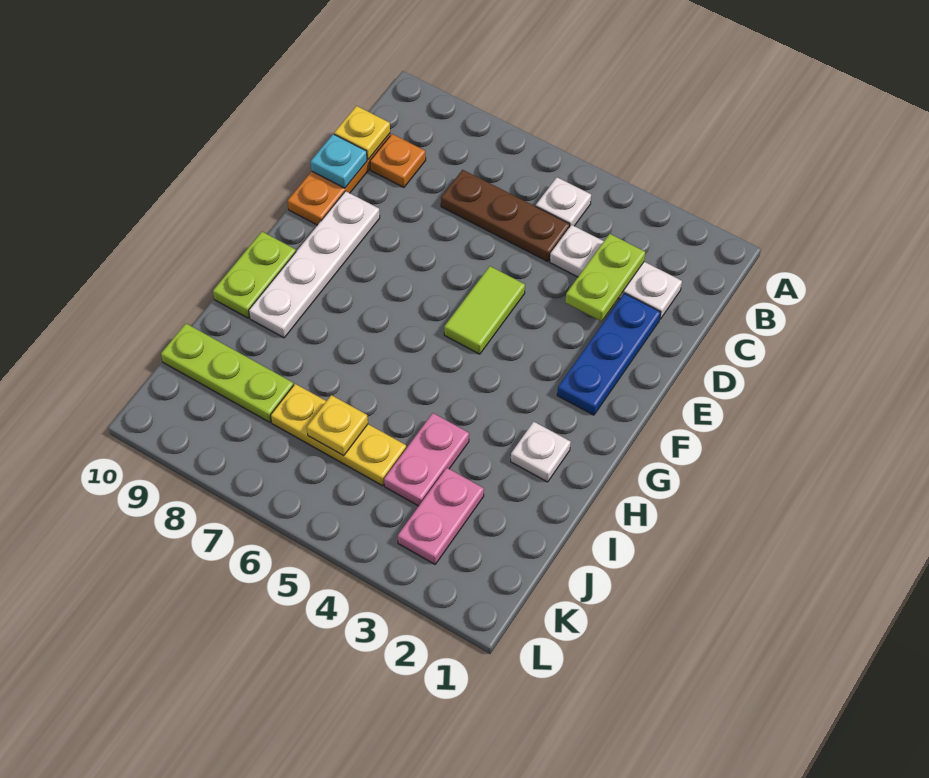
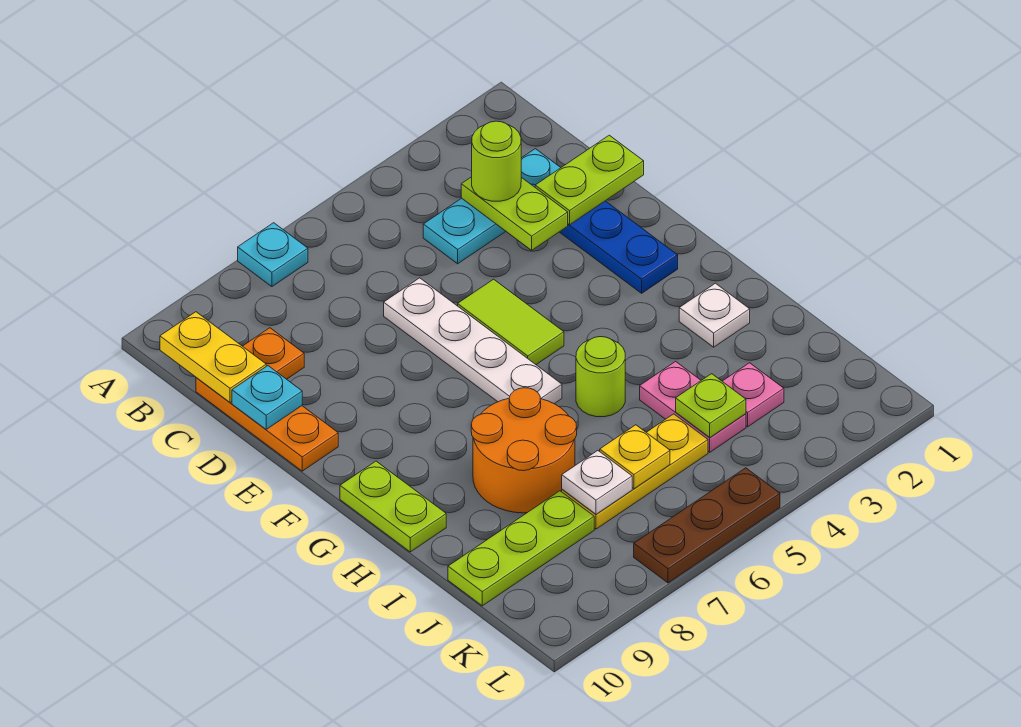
none -> cyan plate A7 level 1
white plate B5 level 1 -> white plate J7 level 2
white plate C2:C4 level 1 -> cyan plate C2:C4 level 1
none -> lime round brick C3 level 3
brown plate C5:C7 level 1 -> brown plate L5:L7 level 1
yellow plate C10 level 2 -> yellow plate B10:C10 level 2
none -> lime plate D1:D2 level 2
white plate E9:H9 level 1 -> white plate D6:G6 level 1
none -> lime round brick H5 level 1
none -> orange round brick H7:I8 level 1
pink plate J3:K3 level 1 -> pink plate J3 level 1
none -> lime plate J4 level 2

